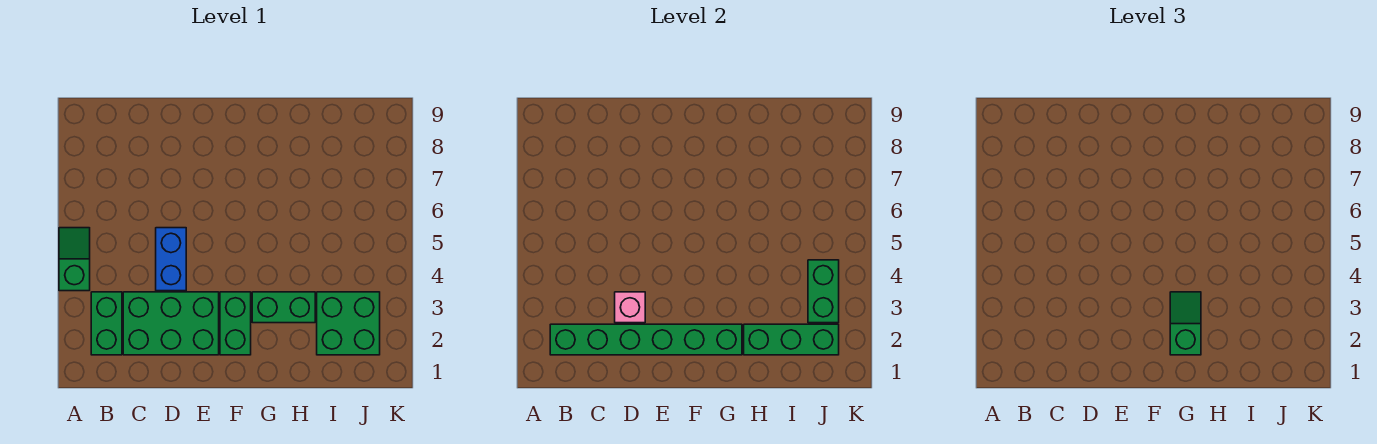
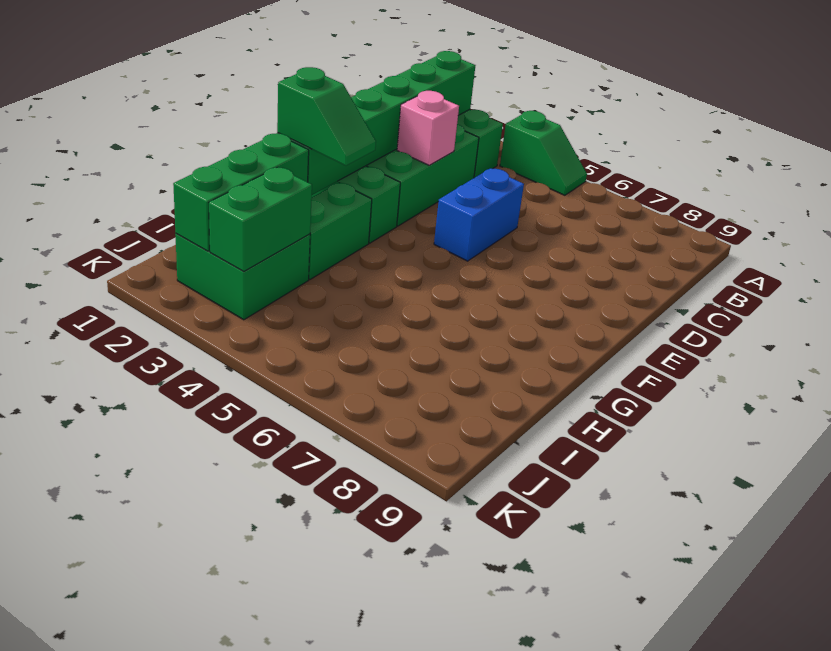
blue brick D4:D5 level 1 -> blue brick D5:E5 level 1
green brick J3:J4 level 2 -> green brick I3:J3 level 2

